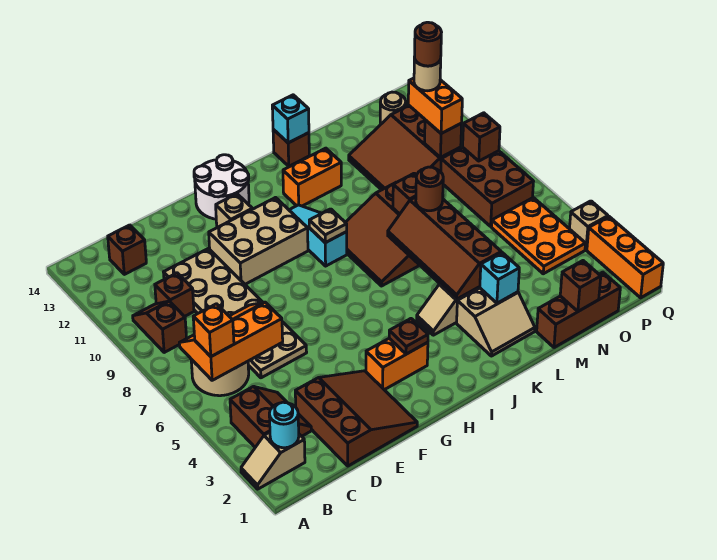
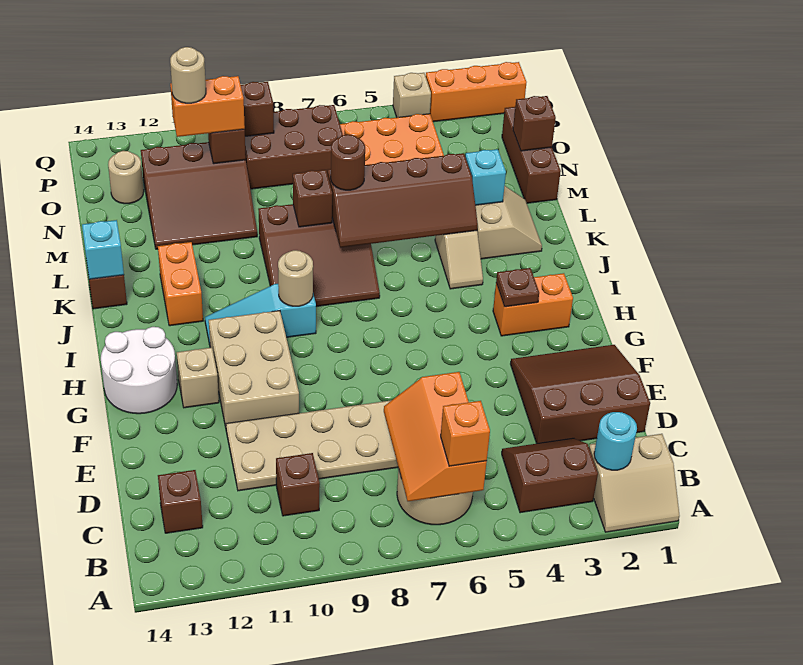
tan slope A2:B2 level 1 top B -> tan slope A1:B2 level 1 top B
brown slope B9:B10 level 1 top 9 -> none
orange brick G3:H3 level 1 -> orange brick H2:H3 level 1
tan plate I9 level 2 -> tan round brick I9 level 2
brown round brick O11 level 5 -> none

